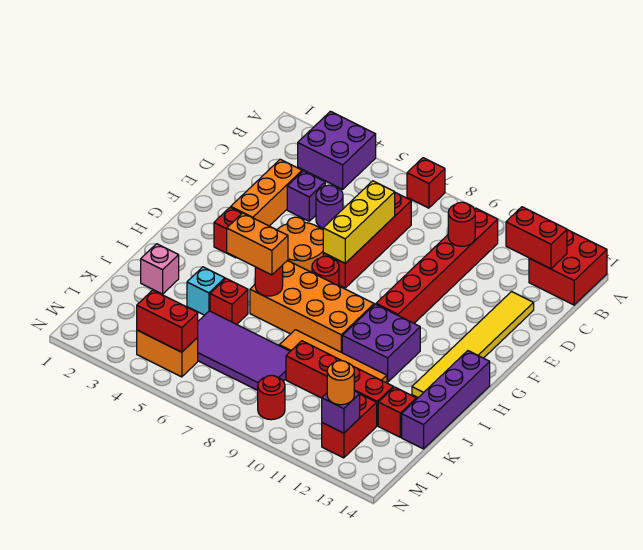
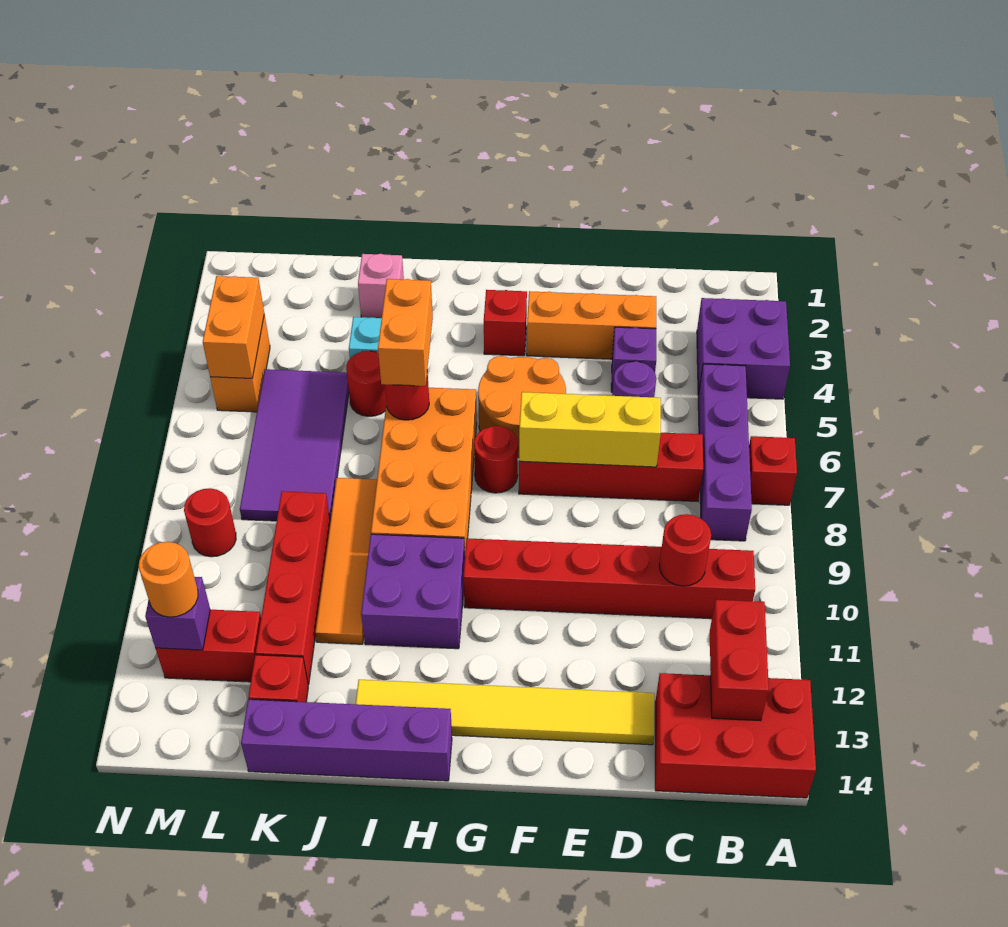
red brick A13:B14 level 1 -> red brick A13:C14 level 1
none -> purple brick B5:B8 level 1
red brick J5 level 1 -> red round brick J5 level 1
red brick M4:M5 level 2 -> orange brick M4:M5 level 2

